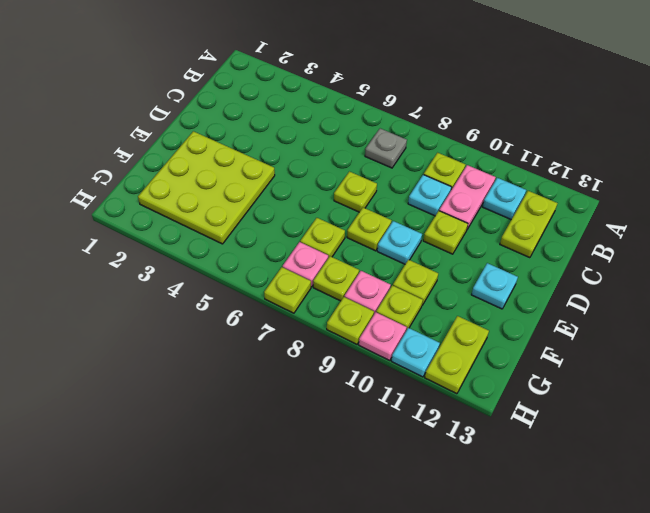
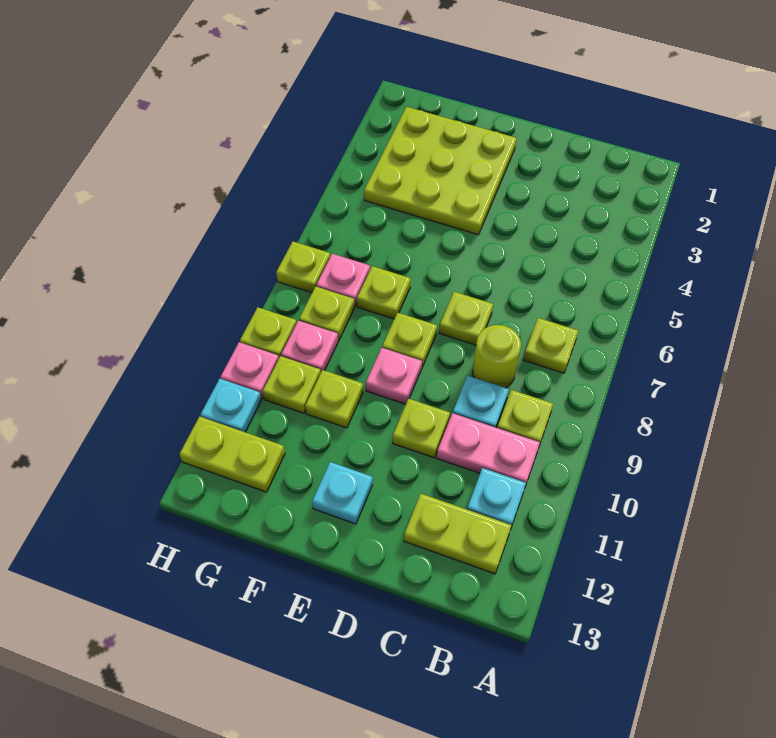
grey plate B7 level 1 -> lime plate B7 level 1
none -> lime round brick C8 level 1
cyan plate E9 level 1 -> pink plate E9 level 1

